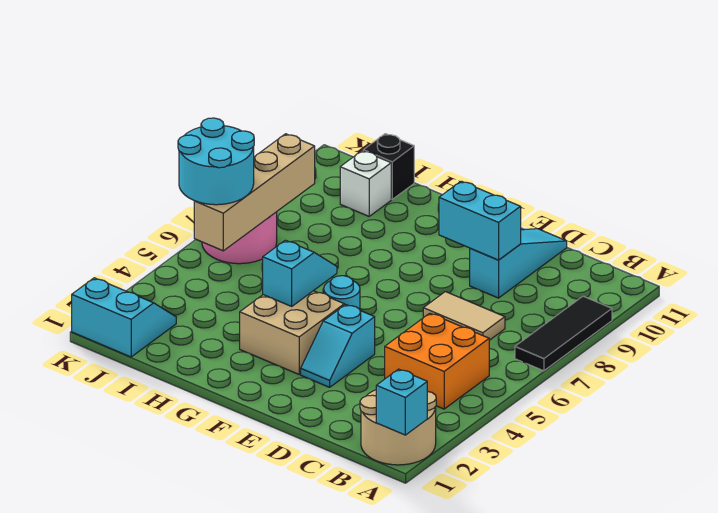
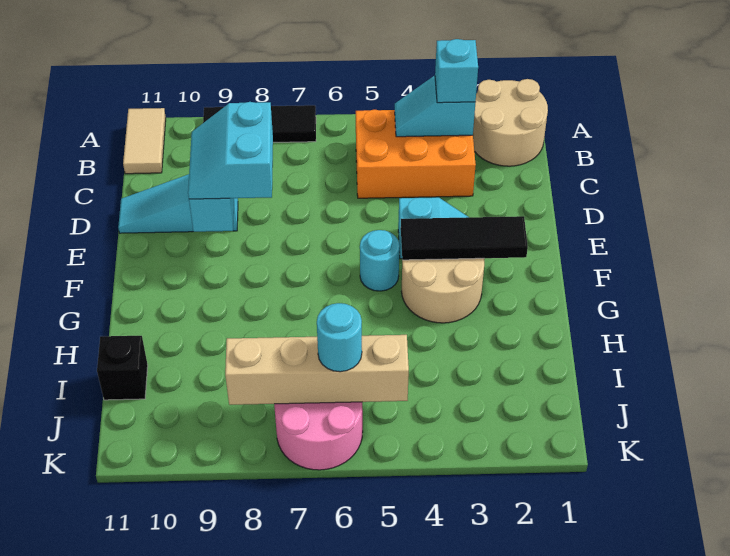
cyan brick A1 level 2 -> cyan brick B3 level 3
orange brick B4:C5 level 1 -> orange brick B3:C5 level 1
tan tile C7:D7 level 1 -> tan tile A11:B11 level 1
none -> black tile F2:F4 level 2
tan brick F3:G4 level 1 -> tan round brick F3:G4 level 1
cyan slope G4:G5 level 2 top 4 -> cyan slope B3:B4 level 2 top 3
white brick I10 level 1 -> none
cyan slope J1:K2 level 1 top 1 -> cyan slope D8:E9 level 3 top 8
cyan round brick J5:K6 level 3 -> cyan round brick J6 level 3

